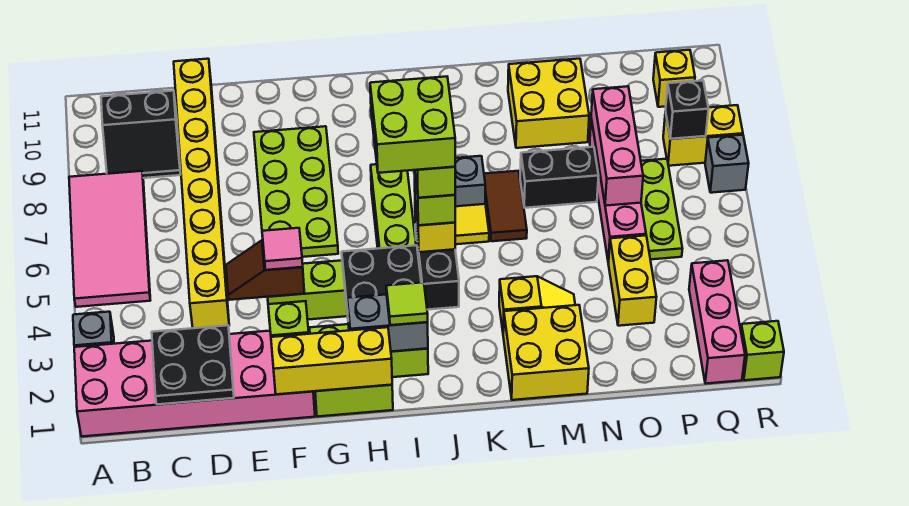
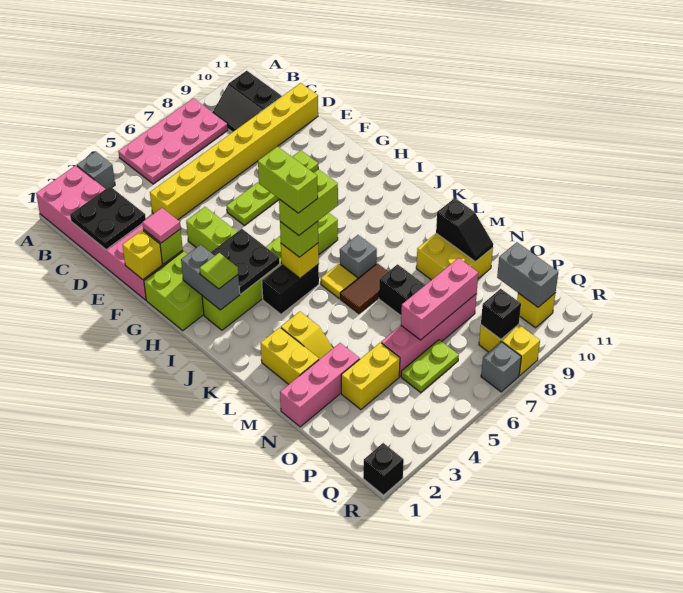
pink tile A5:B8 level 1 -> pink plate A5:B8 level 1
brown slope E4:F4 level 2 top F -> none
yellow brick F1:H1 level 2 -> yellow brick F1 level 2
pink tile F4 level 3 -> pink tile F2 level 3
lime plate F6:G9 level 1 -> lime plate F6:F9 level 1
lime brick I5:J6 level 5 -> lime brick I5:J5 level 5
yellow brick L1:M2 level 1 -> yellow brick L2:M2 level 1
none -> black slope M10:N10 level 2 top M
lime plate P5:P7 level 1 -> lime plate P5:P6 level 1
none -> grey brick P10:Q10 level 2
pink brick Q1:Q3 level 1 -> pink brick N1:N3 level 1
lime brick R1 level 1 -> black brick R1 level 1

